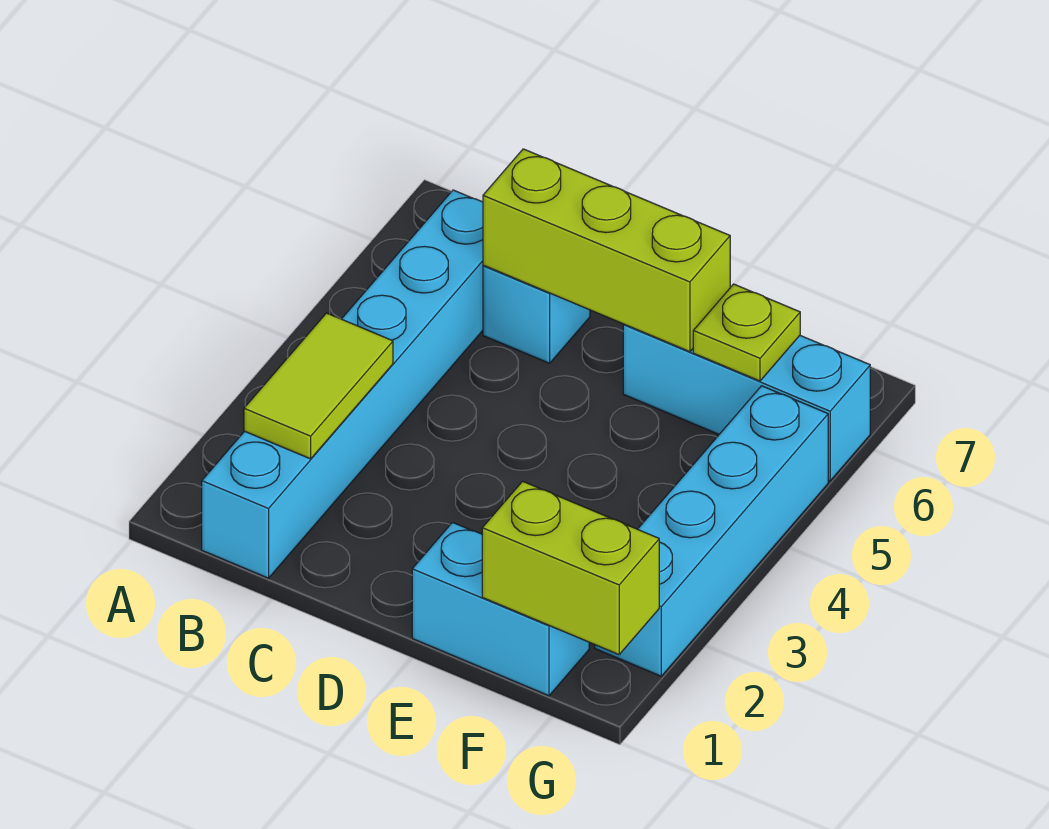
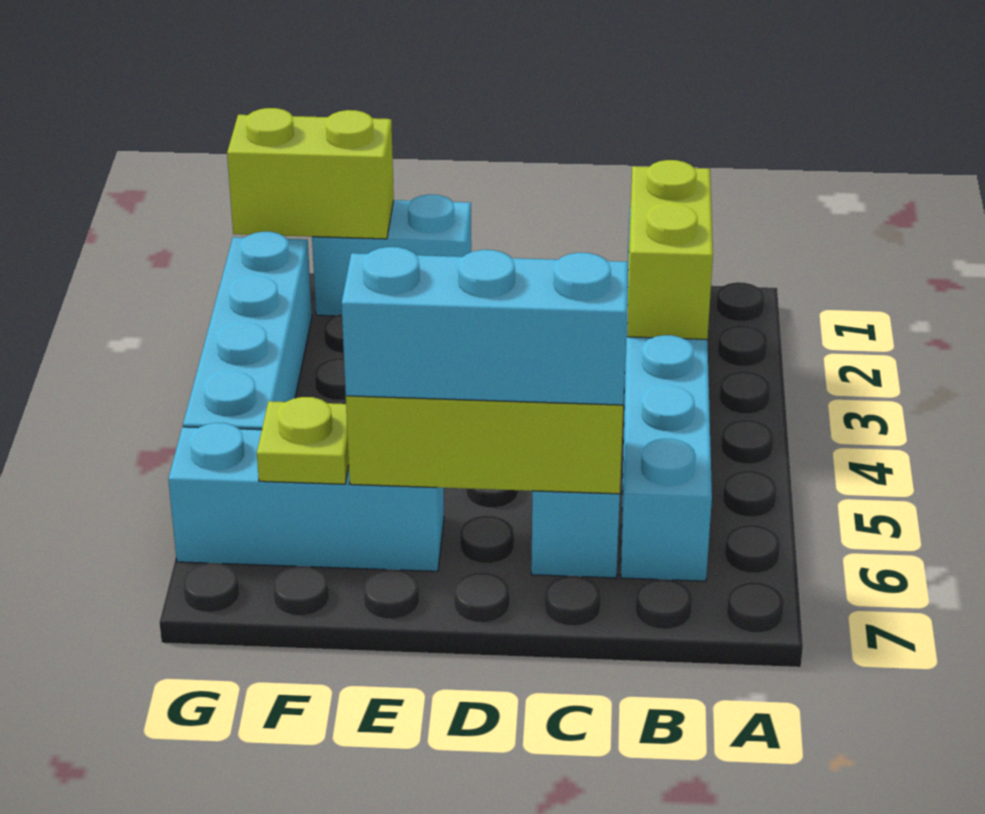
lime tile B2:B3 level 2 -> lime brick B2:B3 level 2
none -> cyan brick C6:E6 level 3

